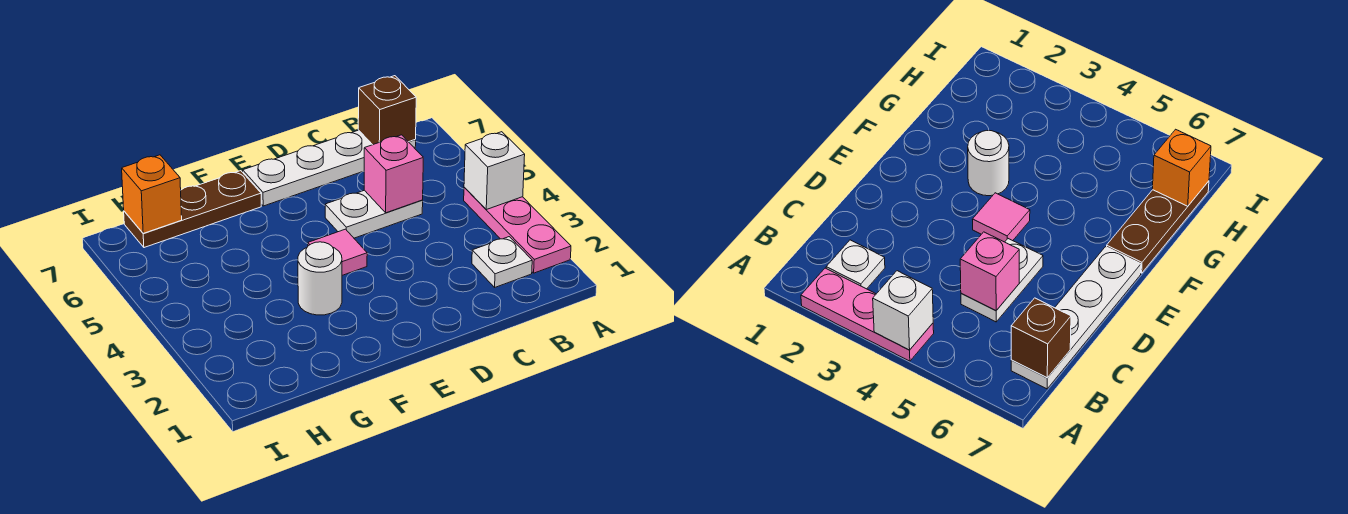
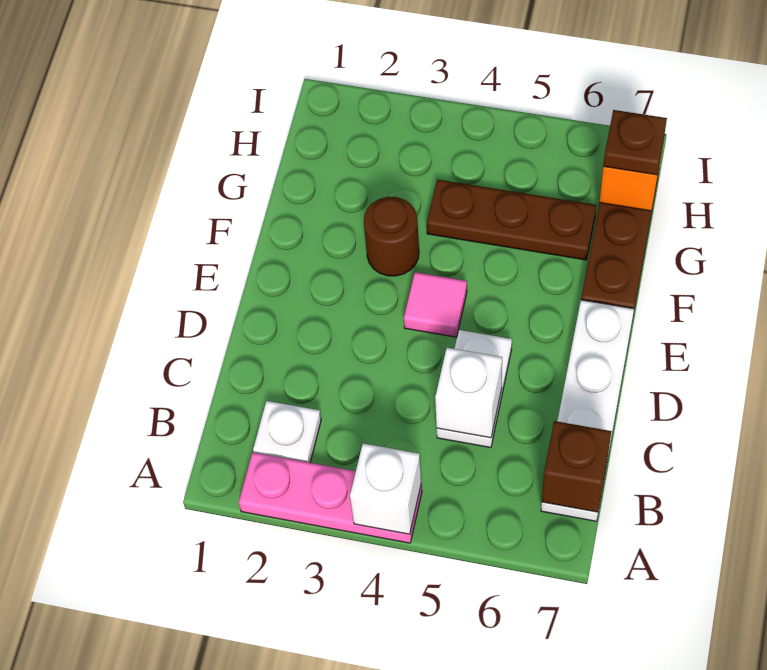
pink brick C5 level 2 -> white brick C5 level 2
white round brick F3 level 1 -> brown round brick F3 level 1
none -> brown plate G4:G6 level 1
none -> brown plate H7 level 3

